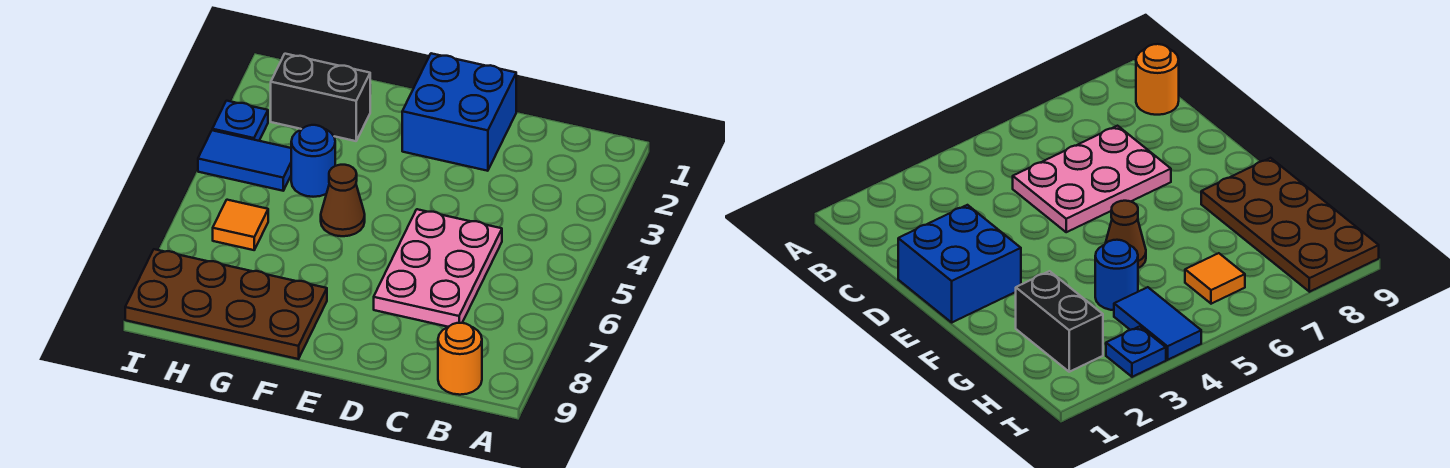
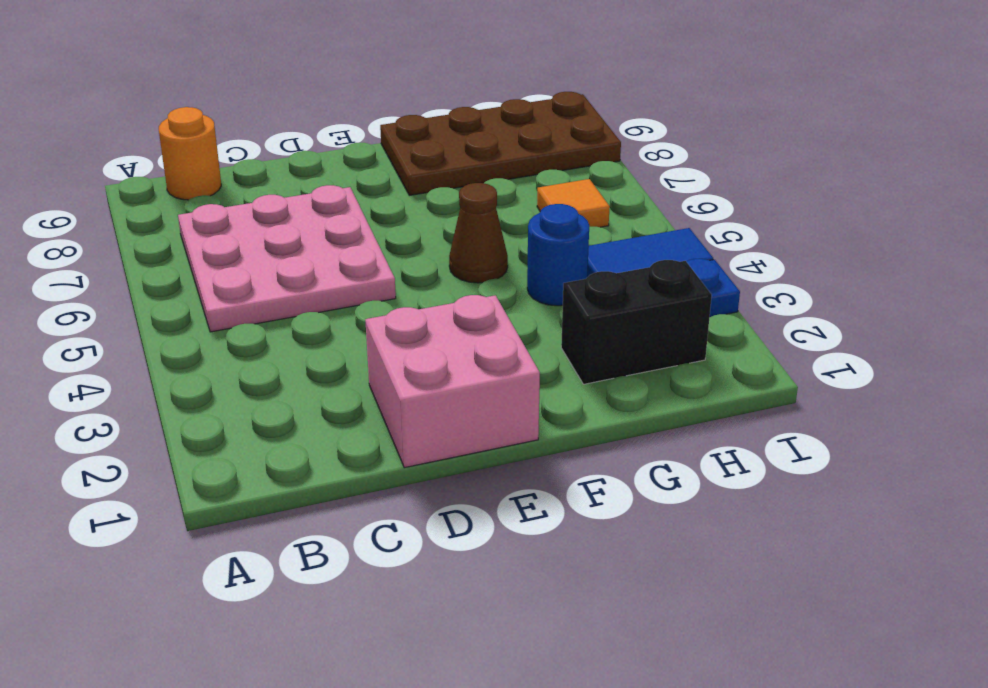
pink plate C5:D7 level 1 -> pink plate B5:D7 level 1
blue brick D1:E2 level 1 -> pink brick D1:E2 level 1

